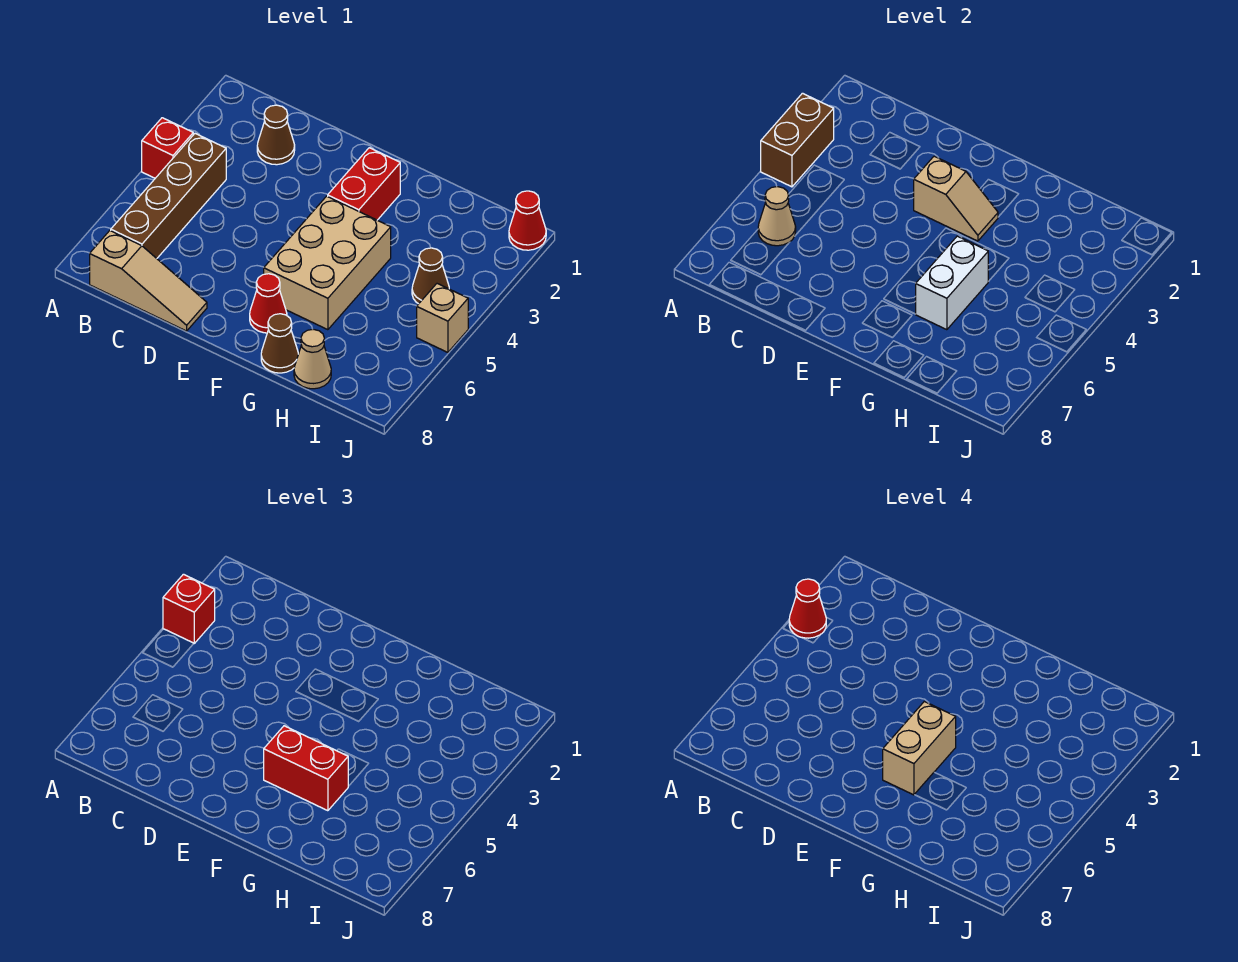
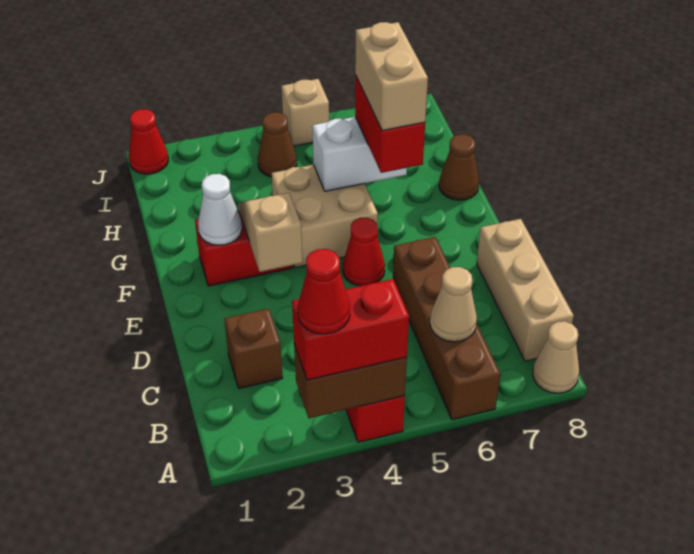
red brick A3 level 3 -> red brick A3:A4 level 3
brown brick B4:B7 level 1 -> brown brick A6:D6 level 1
tan slope B8:D8 level 1 top B -> tan brick B8:D8 level 1
brown cone C2 level 1 -> brown brick C2 level 1
none -> white cone F2 level 2
tan brick F4:G6 level 1 -> tan brick F4:G5 level 1
tan brick F5:F6 level 4 -> tan brick F6:G6 level 4
red cone F7 level 1 -> red cone E5 level 1
tan cone H8 level 1 -> tan cone A8 level 1

